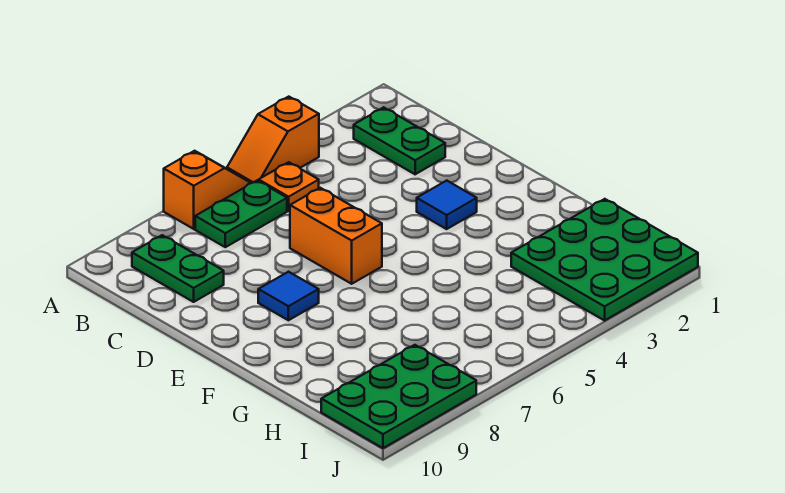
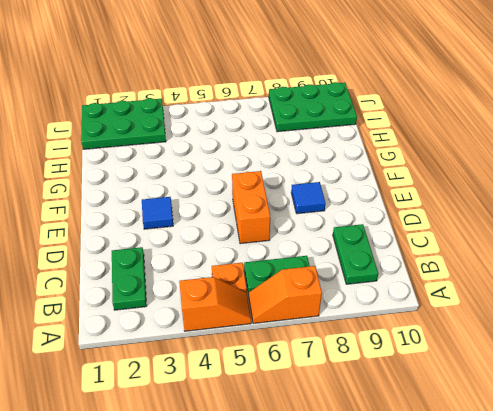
green plate H1:J3 level 1 -> green plate I1:J3 level 1

